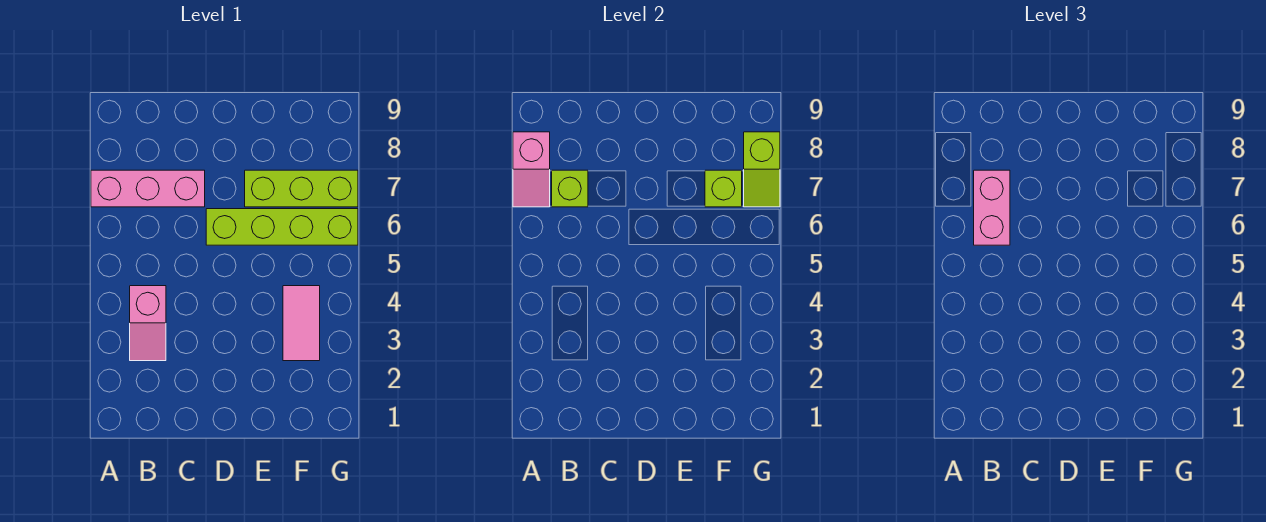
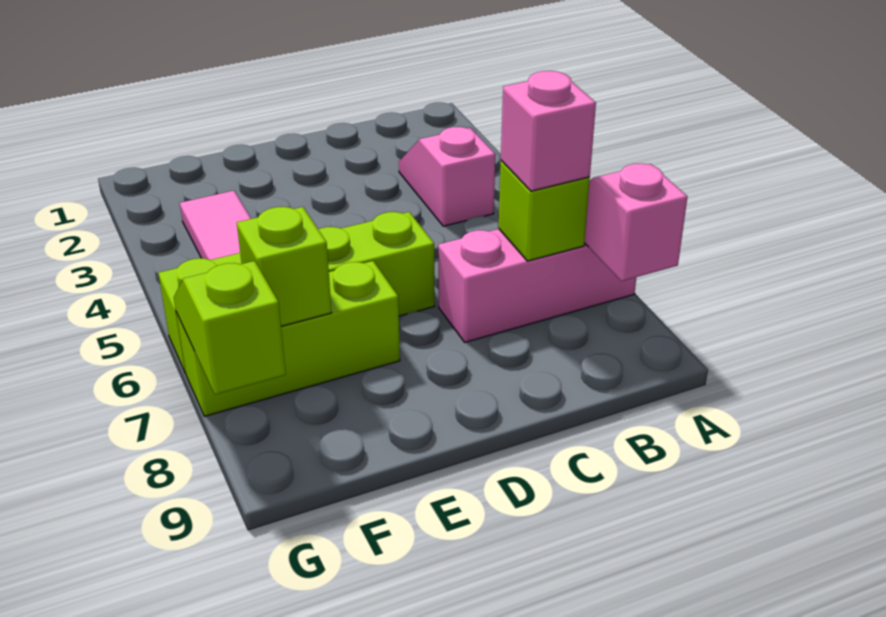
pink brick B6:B7 level 3 -> pink brick B7 level 3

